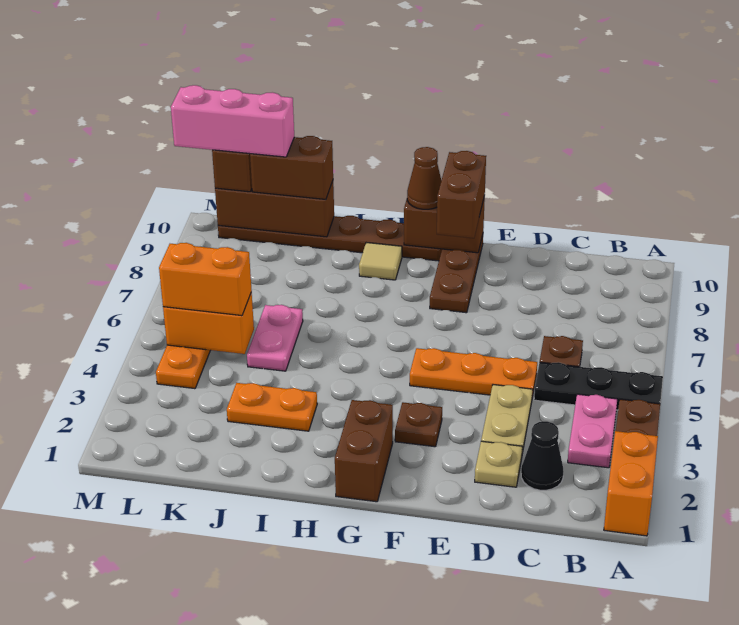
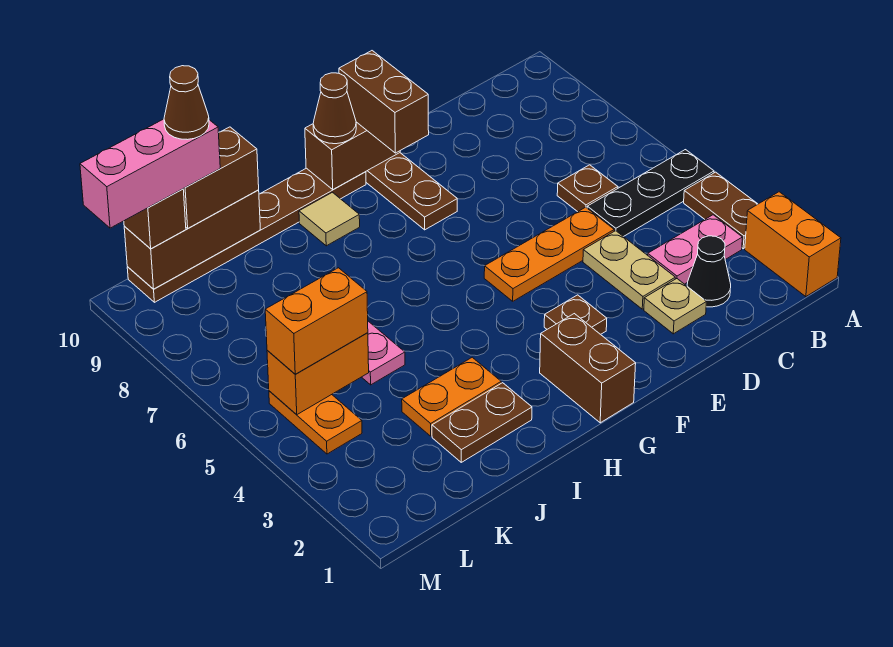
pink plate B3:B4 level 1 -> pink plate B3:C3 level 1
none -> brown plate I2:J2 level 1
none -> brown cone K10 level 5

